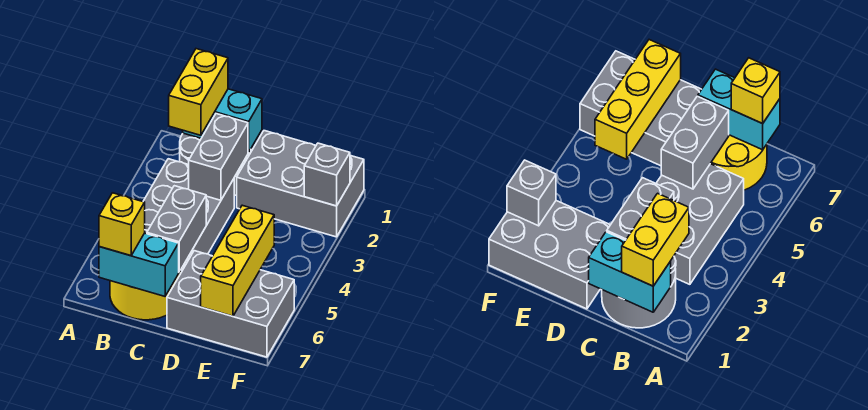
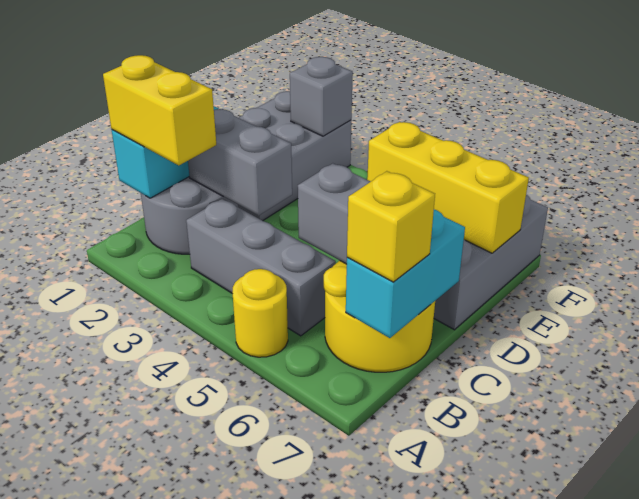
none -> yellow round brick A5 level 1
grey brick B3:C5 level 1 -> grey brick B3:B5 level 1

